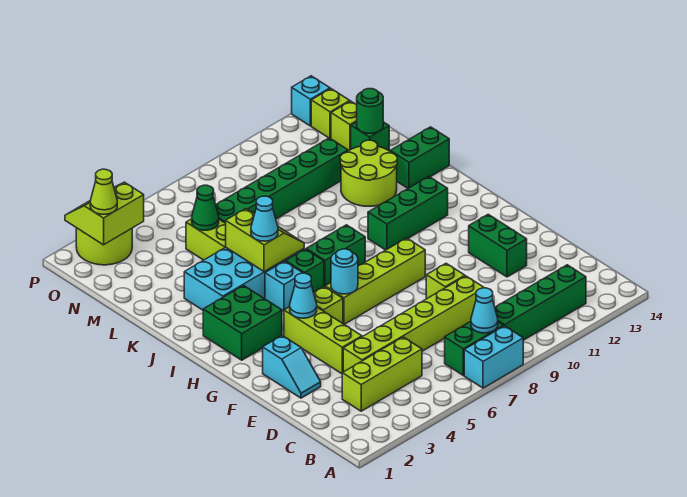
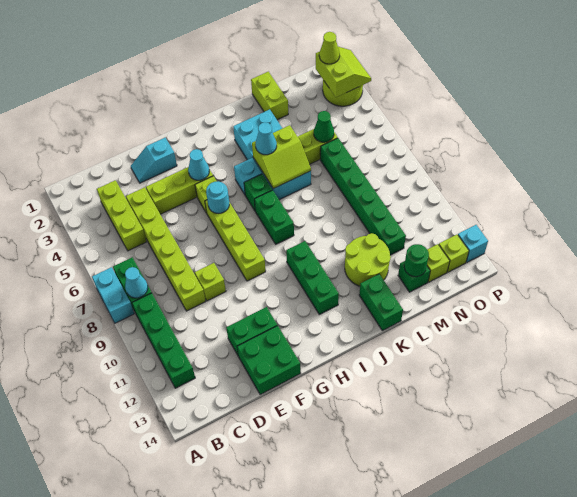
green brick H2:I3 level 1 -> green brick E13:F14 level 1
none -> lime brick L1:L2 level 1

